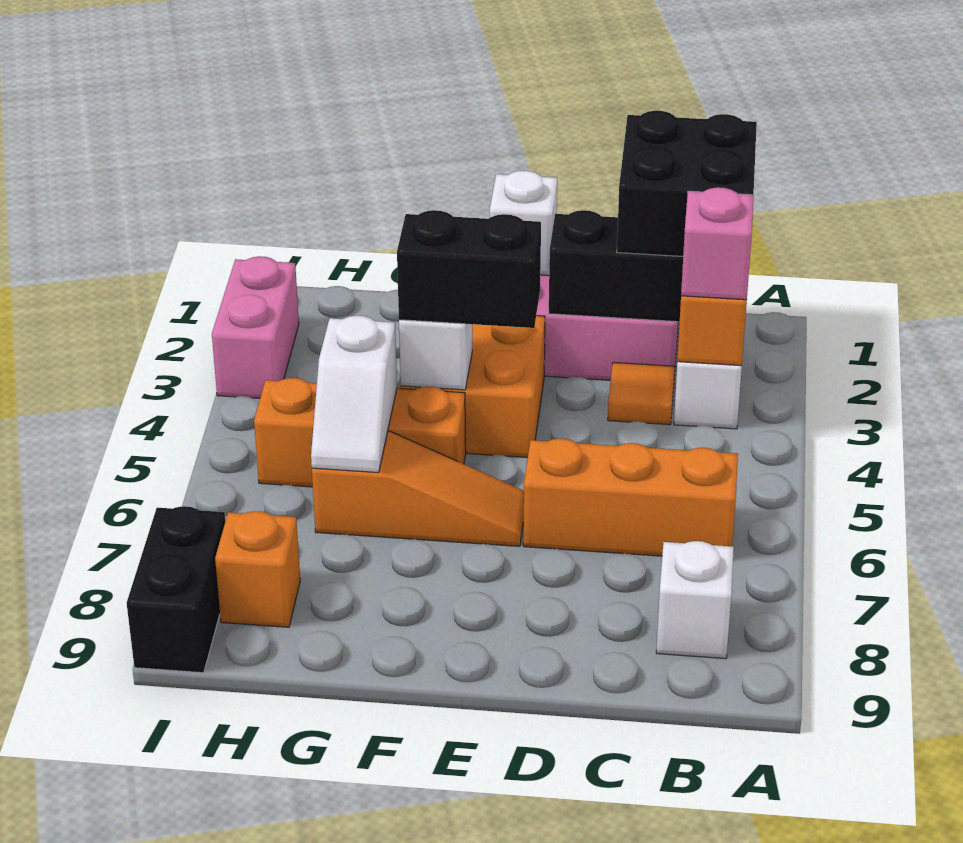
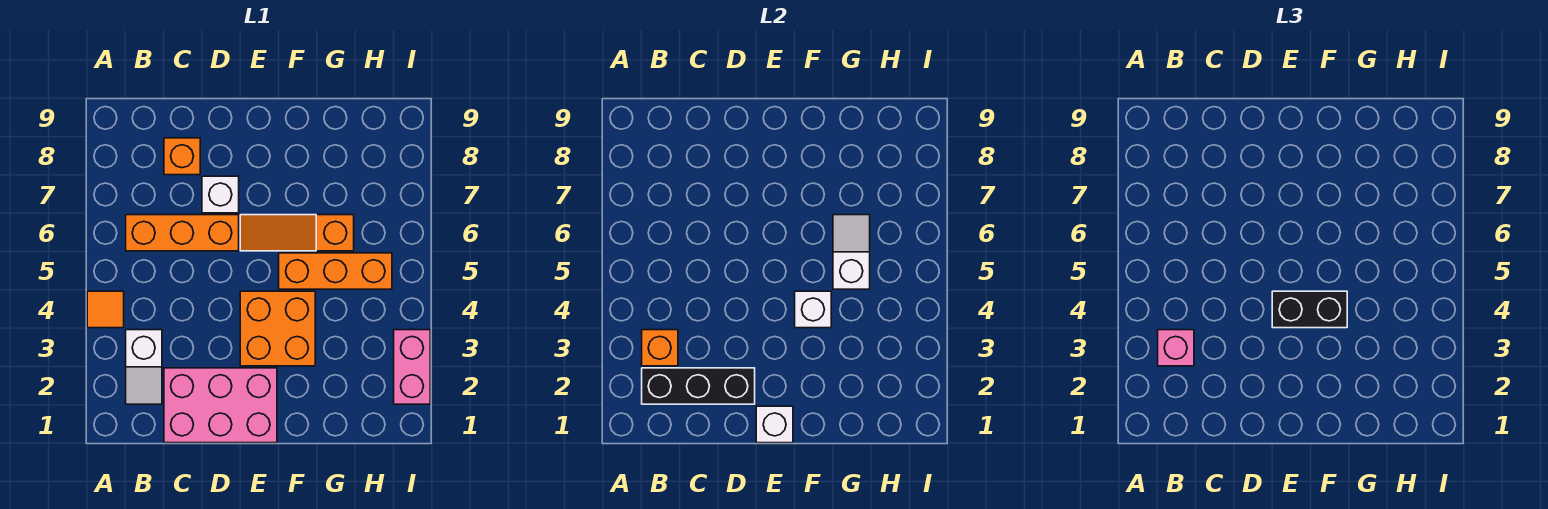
black brick B1:C2 level 3 -> none
white brick B8 level 1 -> white brick D7 level 1
orange tile C3 level 1 -> orange tile A4 level 1
orange brick H8 level 1 -> orange brick C8 level 1
black brick I8:I9 level 1 -> none

